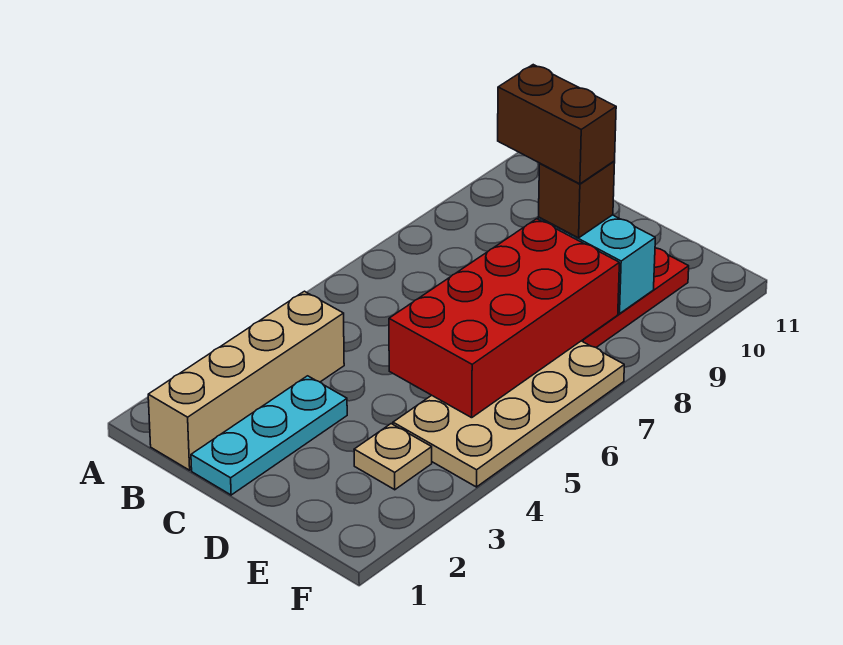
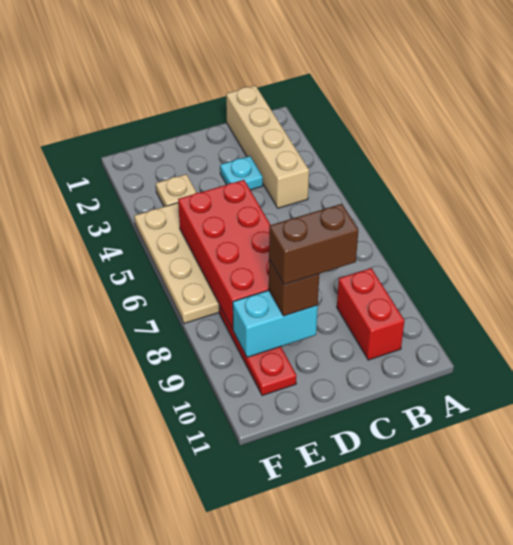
none -> red brick B9:B10 level 1
cyan plate C1:C3 level 1 -> cyan plate C3 level 1

